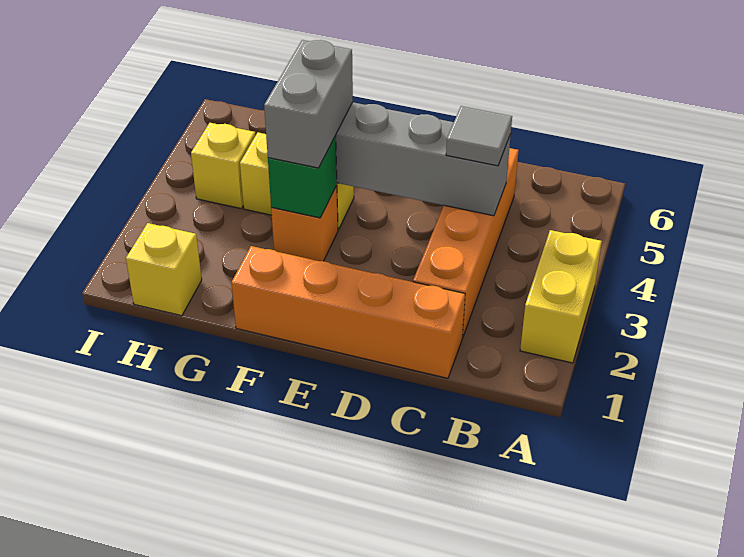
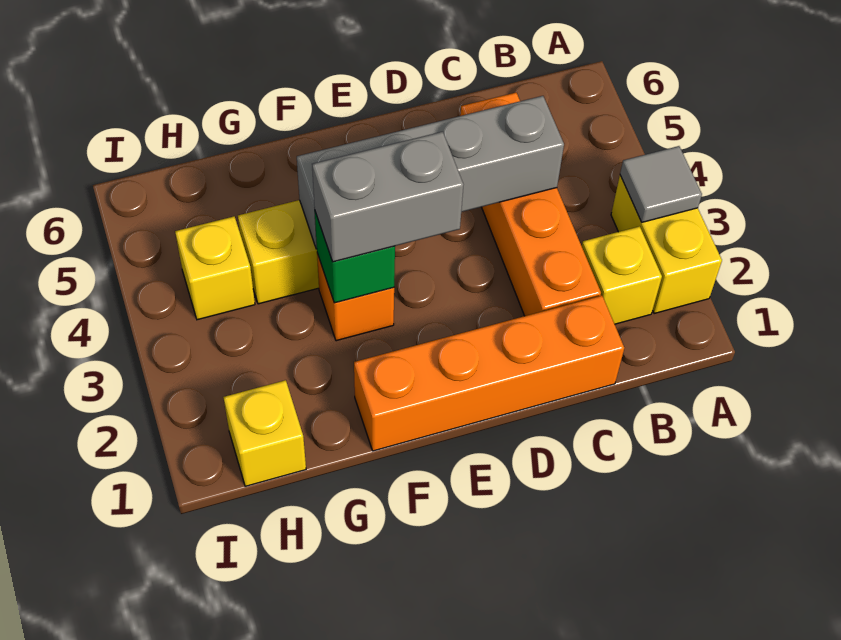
none -> yellow brick B2 level 1
grey tile C4 level 3 -> grey tile A3 level 2
grey brick F3:F4 level 3 -> grey brick E3:F3 level 3

